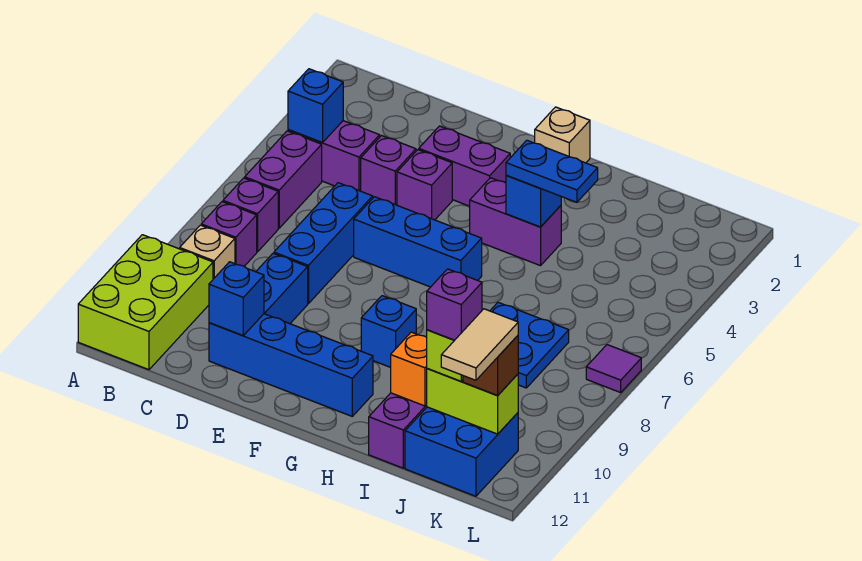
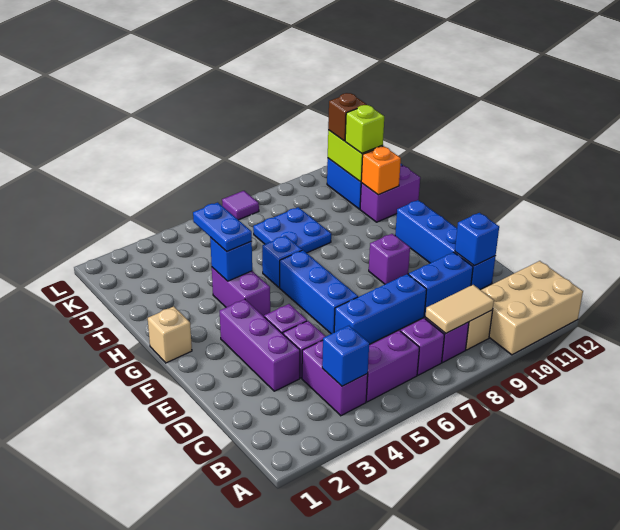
lime brick A10:B12 level 1 -> tan brick A10:B12 level 1
purple brick E3:F3 level 1 -> purple brick D3:F3 level 1
blue brick G9 level 1 -> blue brick H6 level 1
purple brick J11 level 4 -> purple brick F9 level 1
tan tile K11:K12 level 4 -> tan tile B8:B9 level 2

